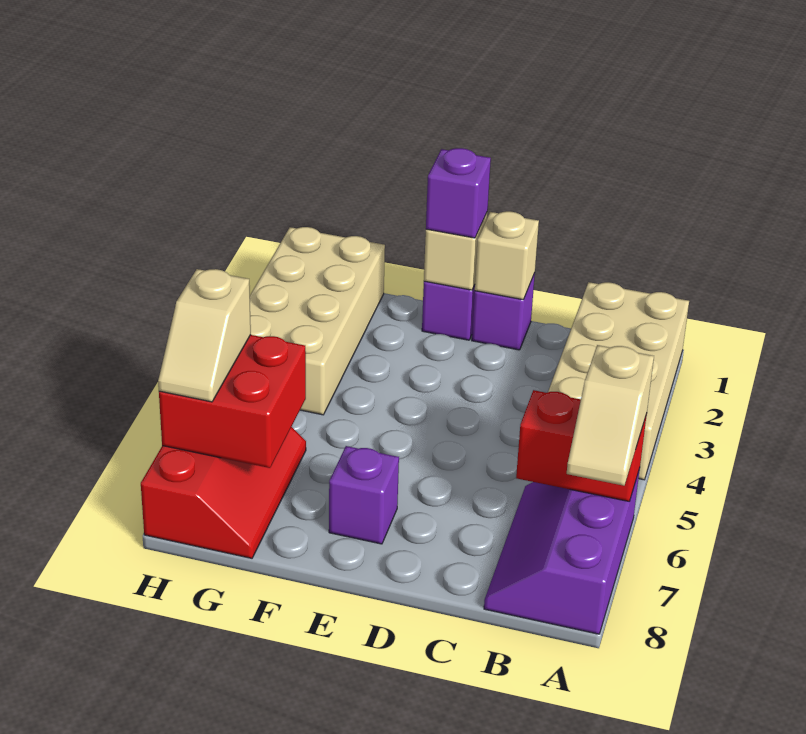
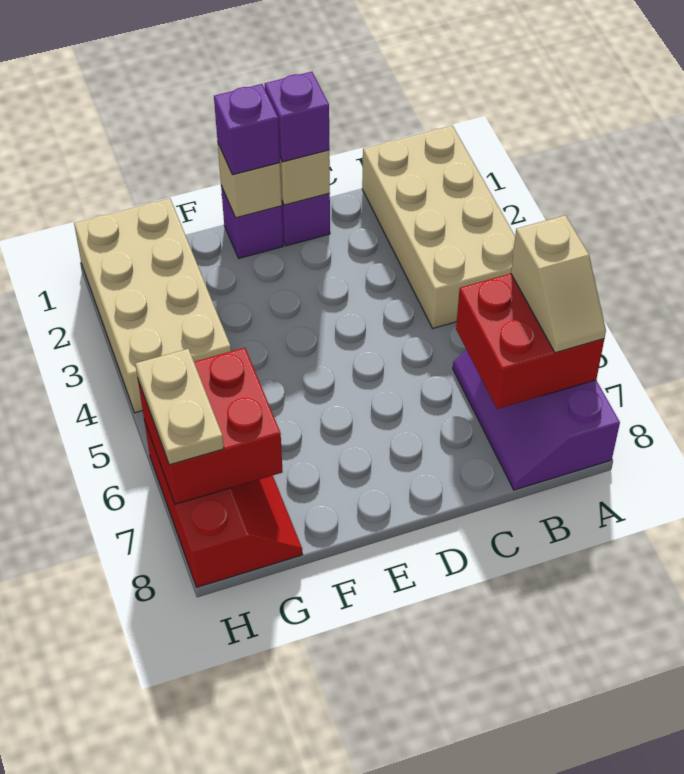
red brick A6:B6 level 2 -> red brick A6:B7 level 2
purple brick E7 level 1 -> purple brick D1 level 3
tan slope H6:H7 level 3 top 6 -> tan plate H6:H7 level 3

